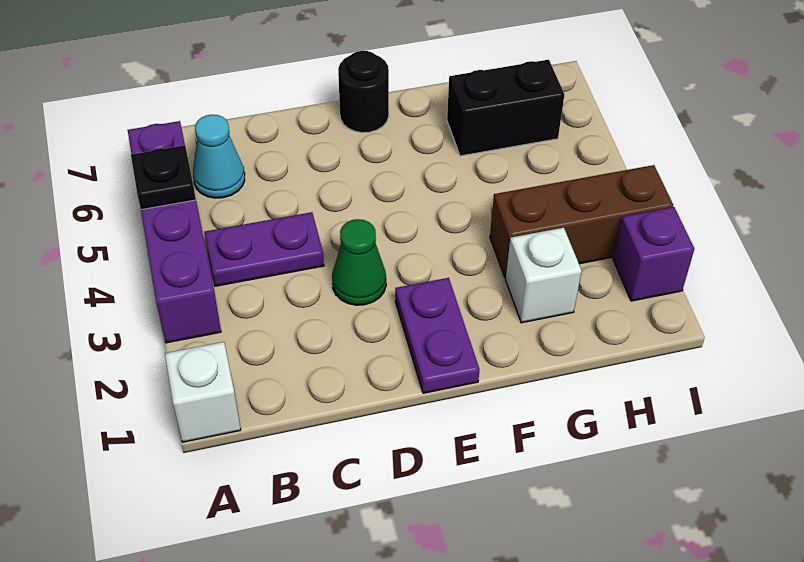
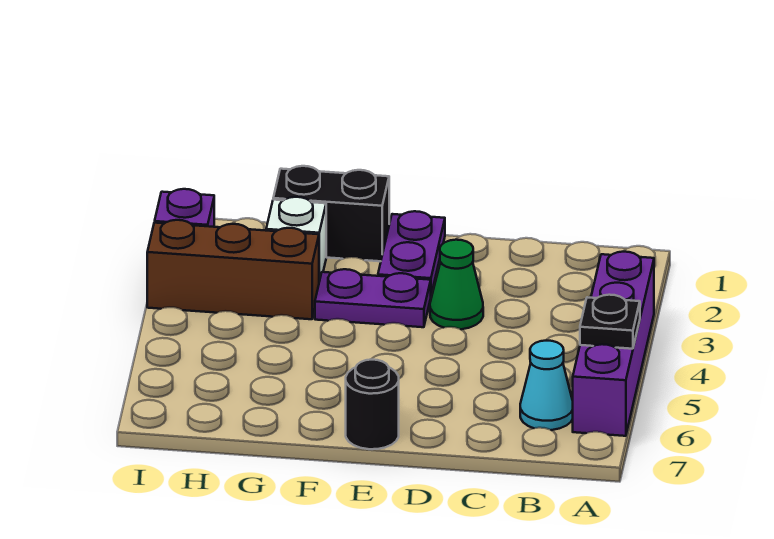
white brick A1 level 1 -> none
purple plate B4:C4 level 1 -> purple plate E3:F3 level 1
black brick G6:H6 level 1 -> black brick F1:G1 level 1

